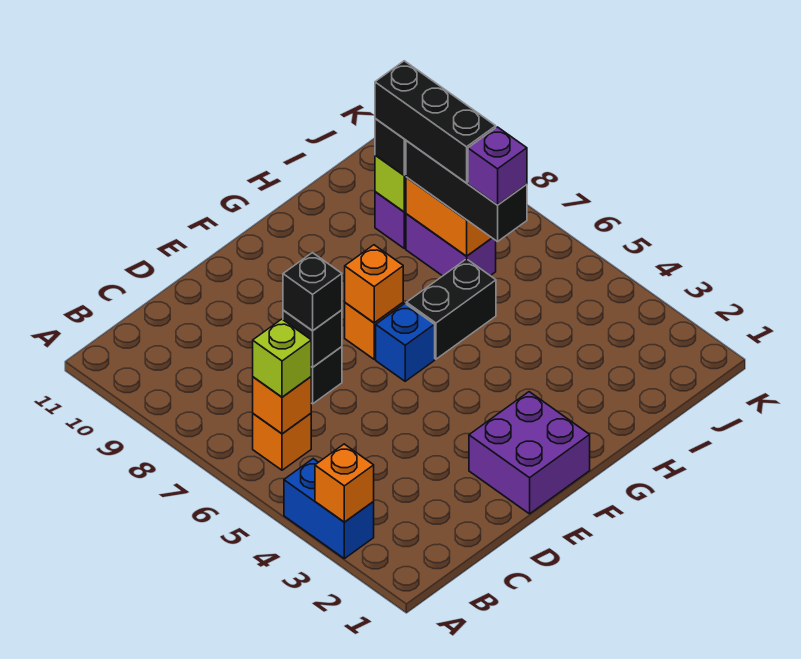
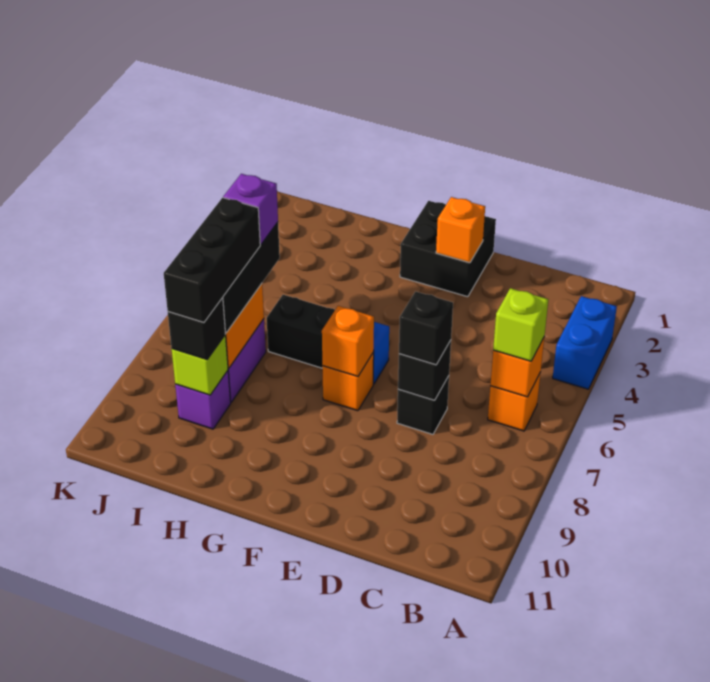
orange brick A3 level 2 -> orange brick E2 level 2
purple brick E1:F2 level 1 -> black brick E1:F2 level 1

